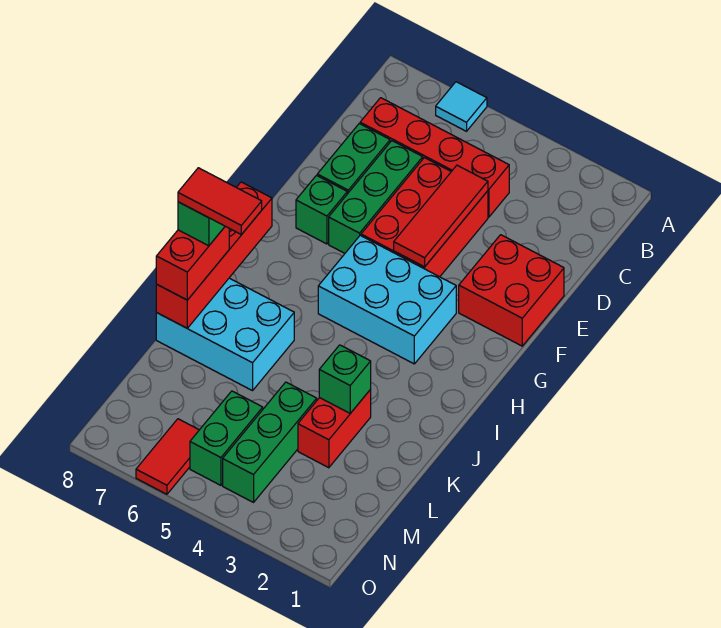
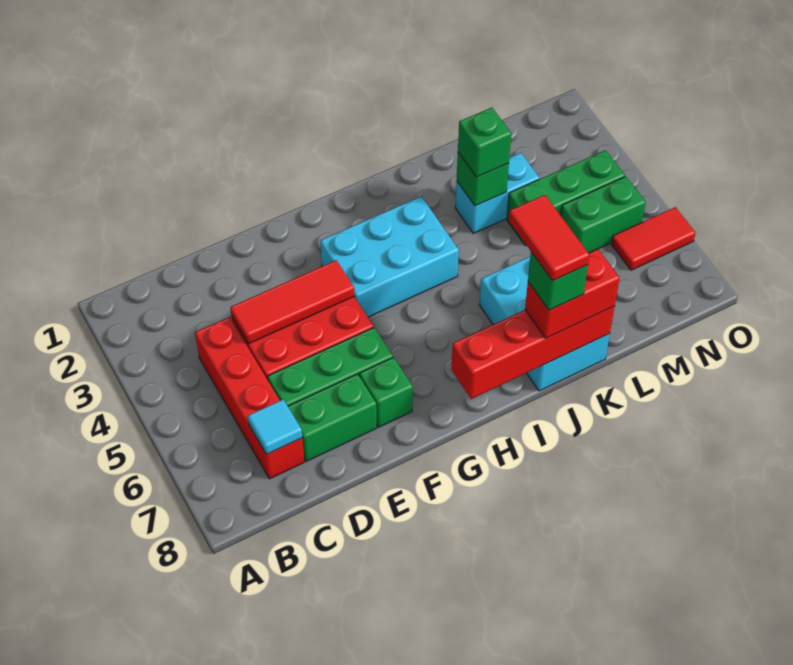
cyan tile A6 level 1 -> cyan tile C7 level 2
red brick E1:F2 level 1 -> none
cyan brick G3:H5 level 1 -> cyan brick G3:I4 level 1
red brick K3:L3 level 1 -> cyan brick K3:L3 level 1
none -> green brick K3 level 3

